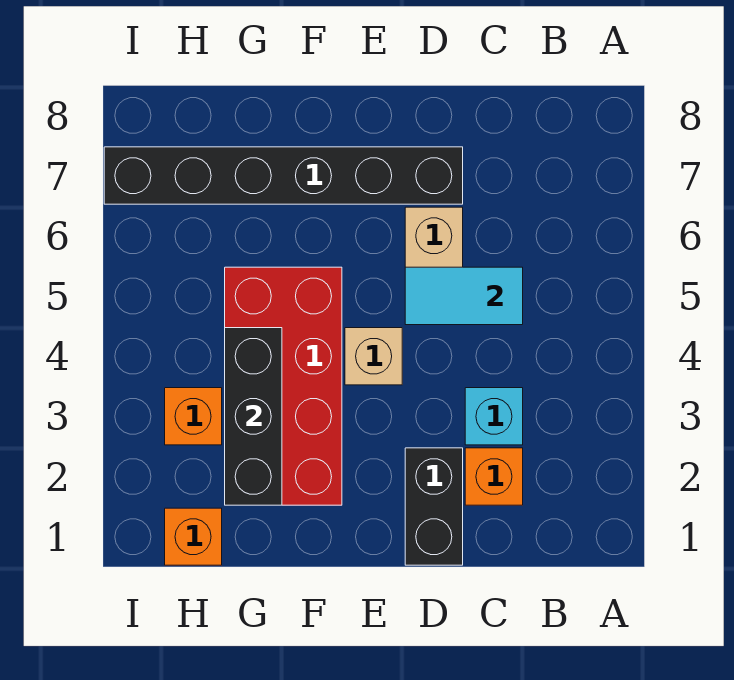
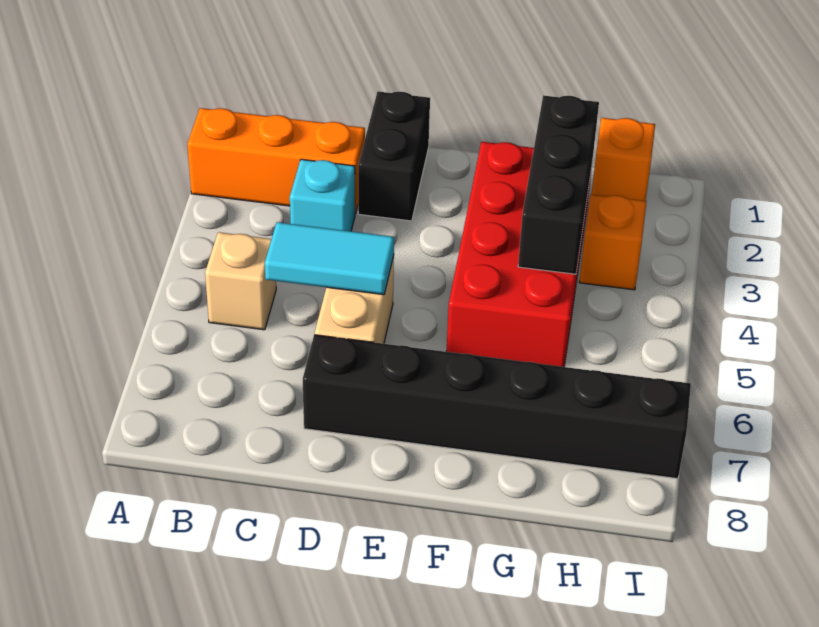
orange brick C2 level 1 -> orange brick A2:C2 level 1
tan brick E4 level 1 -> tan brick B5 level 1

